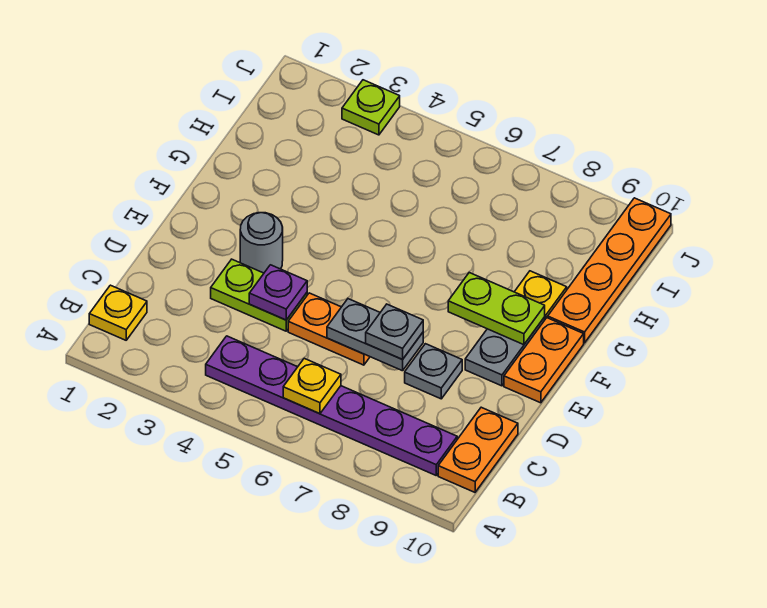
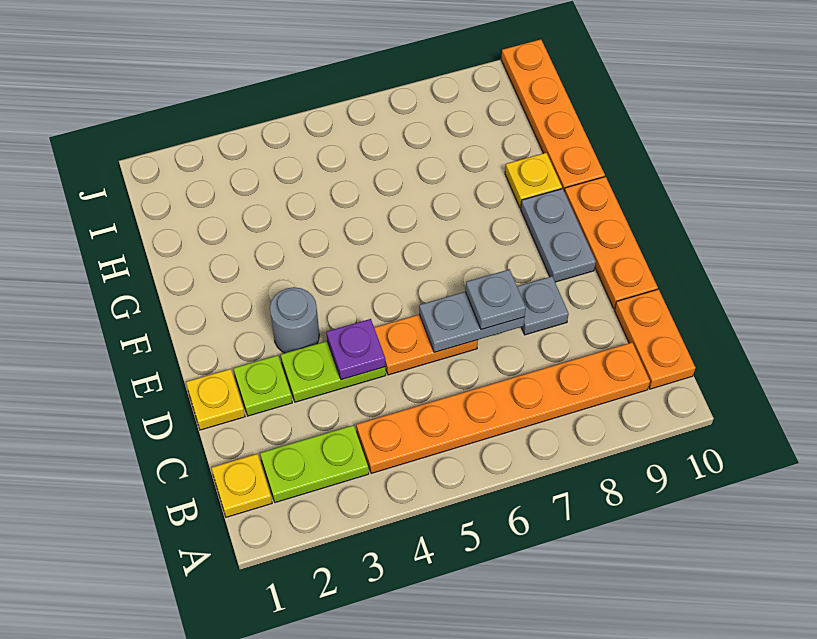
purple plate B4:B9 level 1 -> orange plate B4:B9 level 1
yellow plate B6 level 2 -> yellow plate D1 level 1
orange plate E10:F10 level 1 -> orange plate D10:F10 level 1
lime plate F8:F9 level 2 -> lime plate B2:B3 level 1
lime plate J3 level 1 -> lime plate D2 level 1

